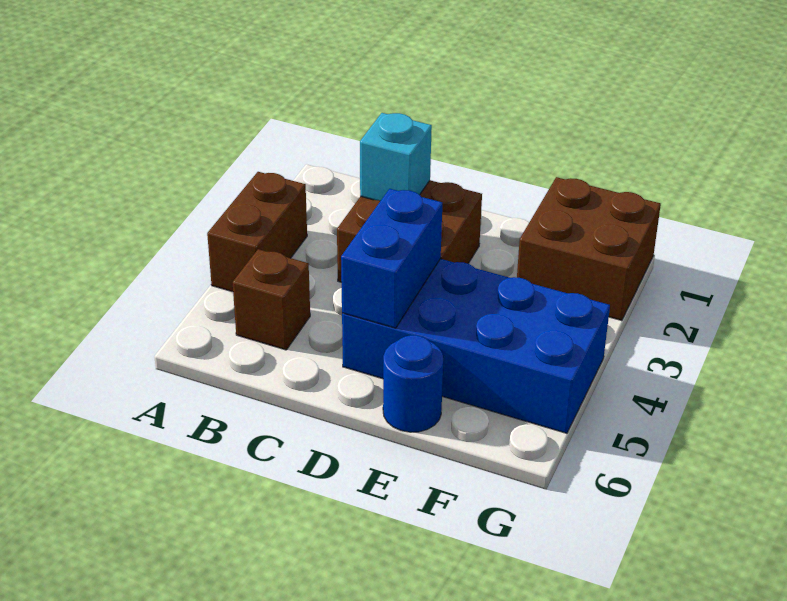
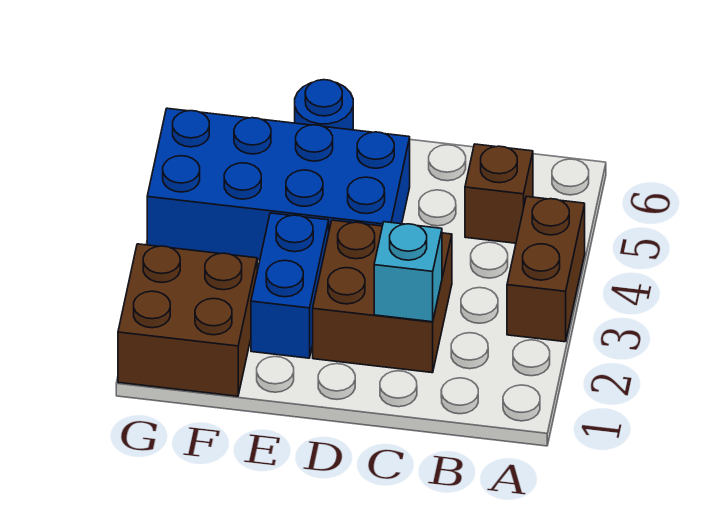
blue brick D4:D5 level 2 -> blue brick E2:E3 level 1

